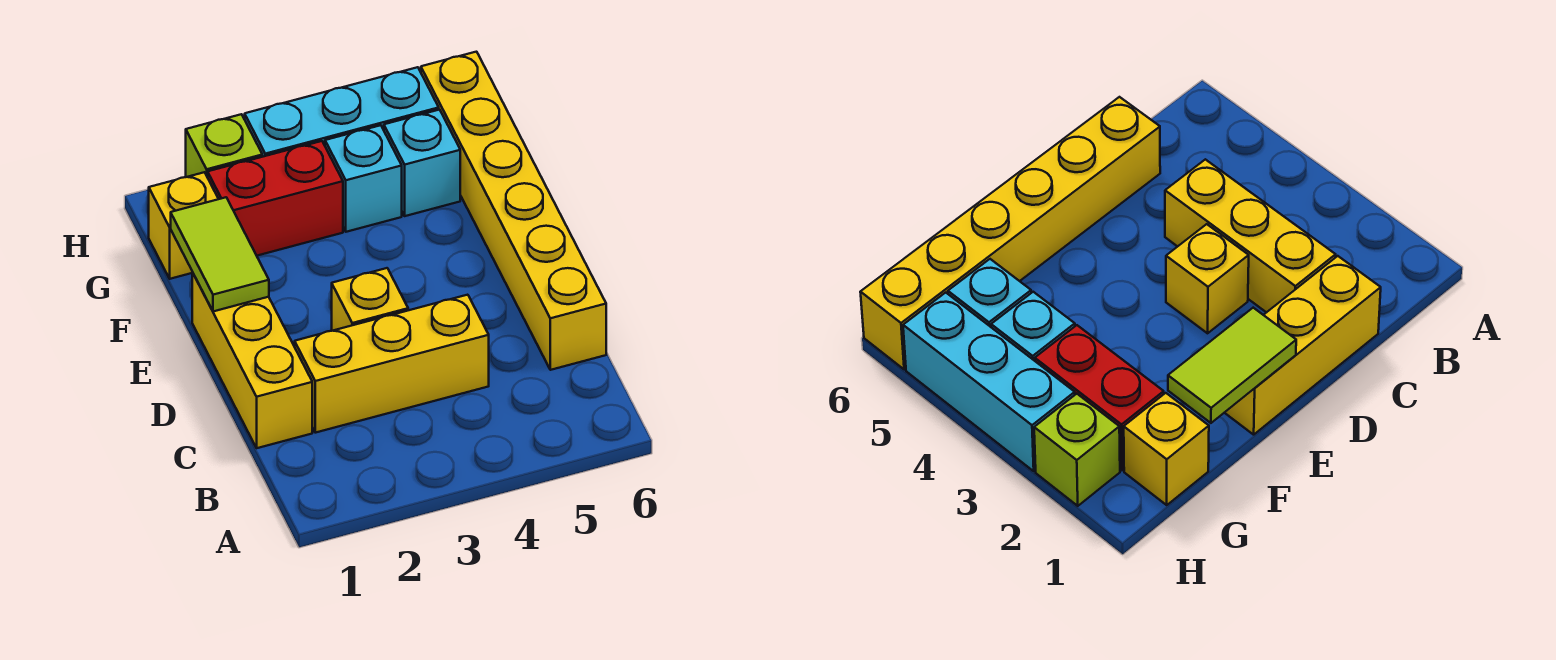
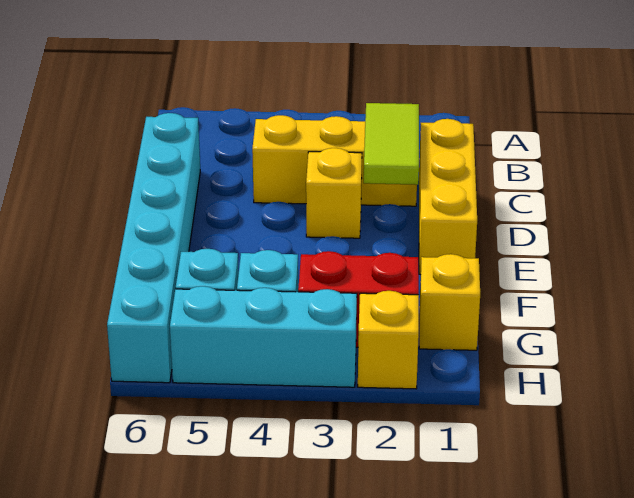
yellow brick C6:H6 level 1 -> cyan brick C6:H6 level 1
lime tile E1:F1 level 2 -> lime tile C2:D2 level 2
lime brick H2 level 1 -> yellow brick H2 level 1

